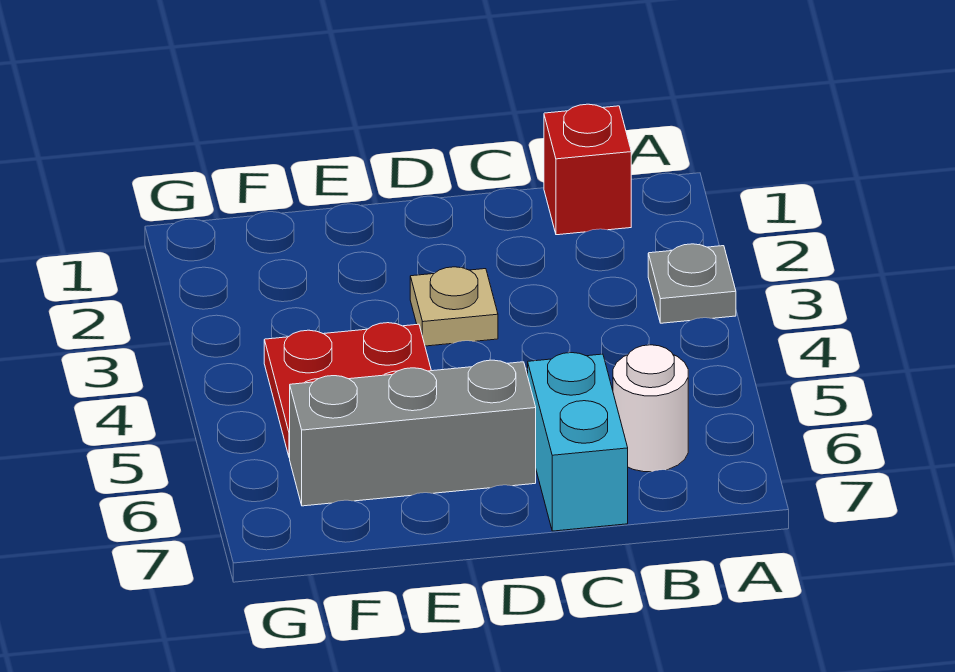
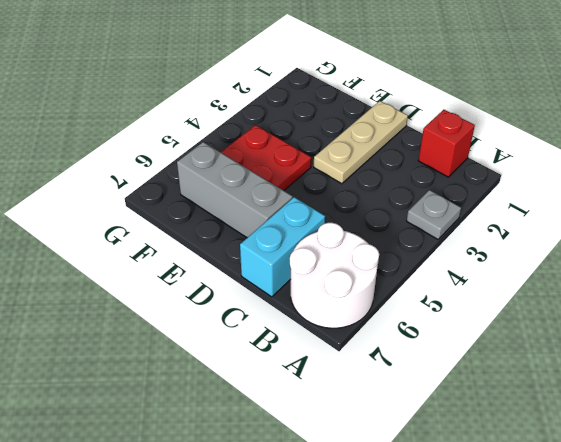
white round brick B6 level 1 -> white round brick A6:B7 level 1
tan plate D3 level 1 -> tan plate D1:D3 level 1

